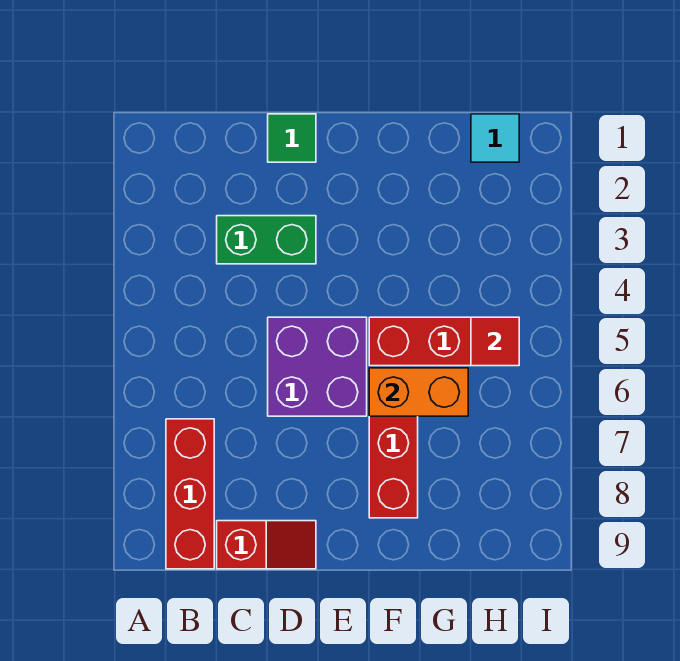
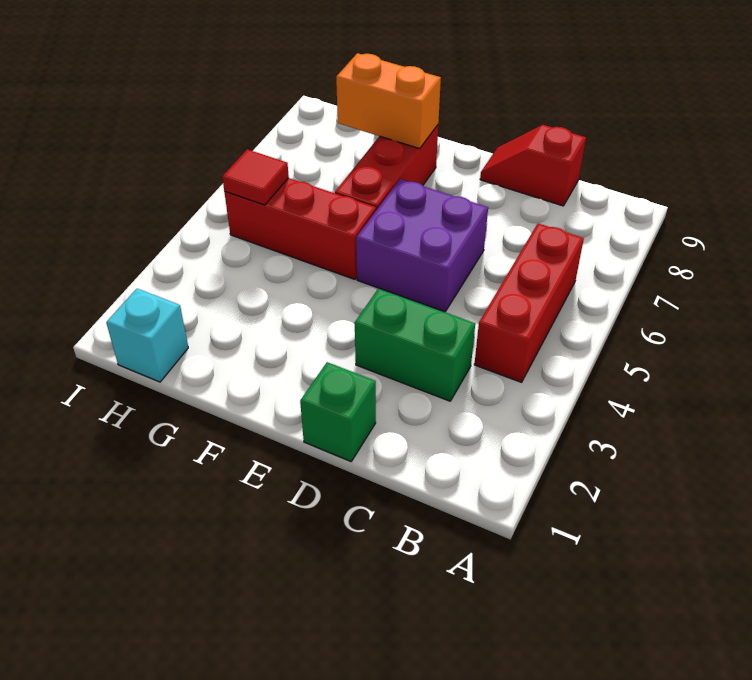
red brick B7:B9 level 1 -> red brick B4:B6 level 1
green tile D1 level 1 -> green brick D1 level 1
orange brick F6:G6 level 2 -> orange brick F8:G8 level 2
cyan tile H1 level 1 -> cyan brick H1 level 1

